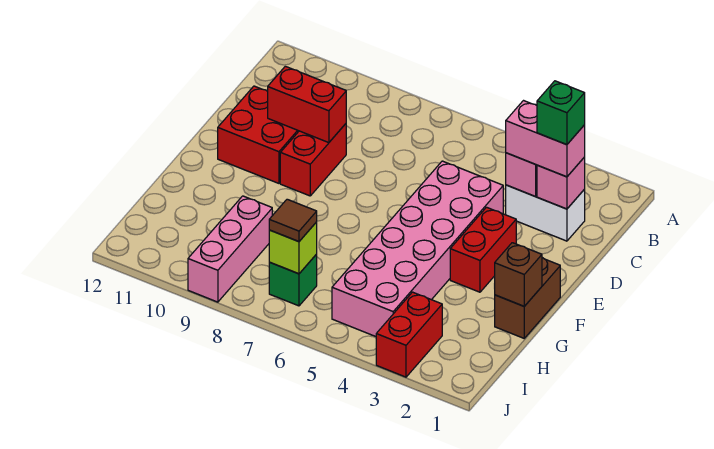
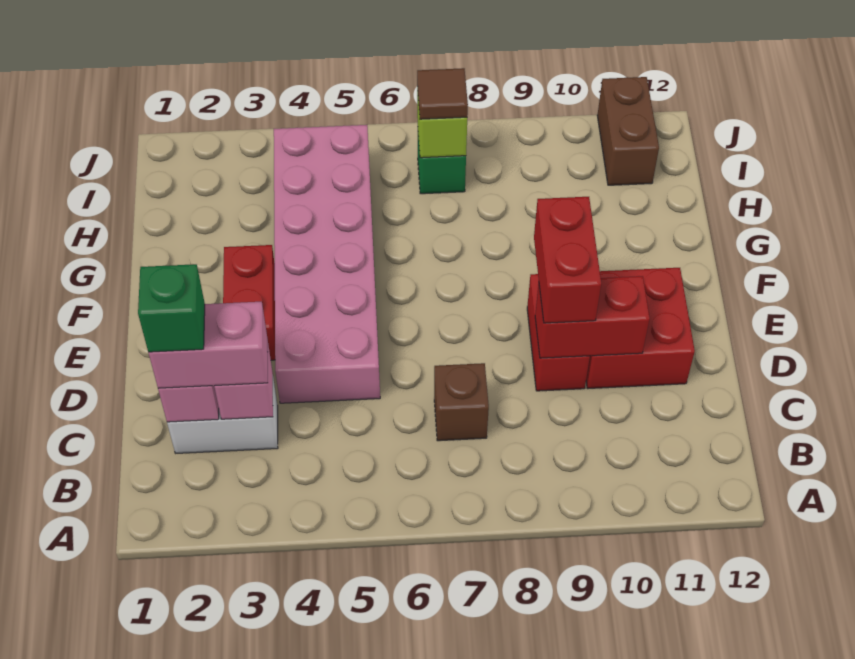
brown brick F1:G1 level 1 -> brown brick I11:J11 level 1
brown brick G1 level 2 -> brown brick C7 level 1
pink brick H9:J9 level 1 -> none
red brick I3:J3 level 1 -> red brick D9:E9 level 3

